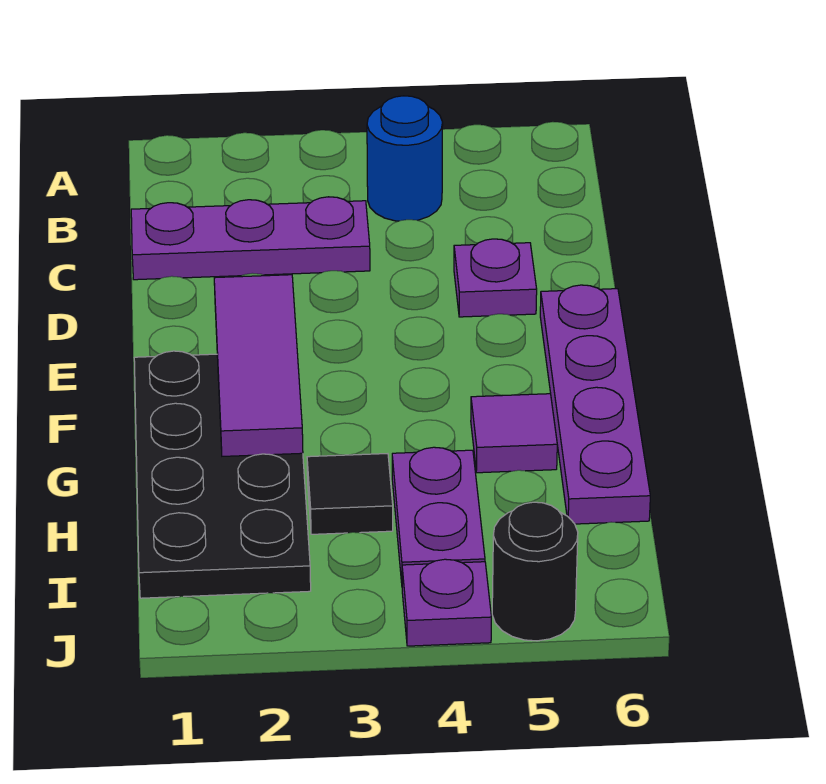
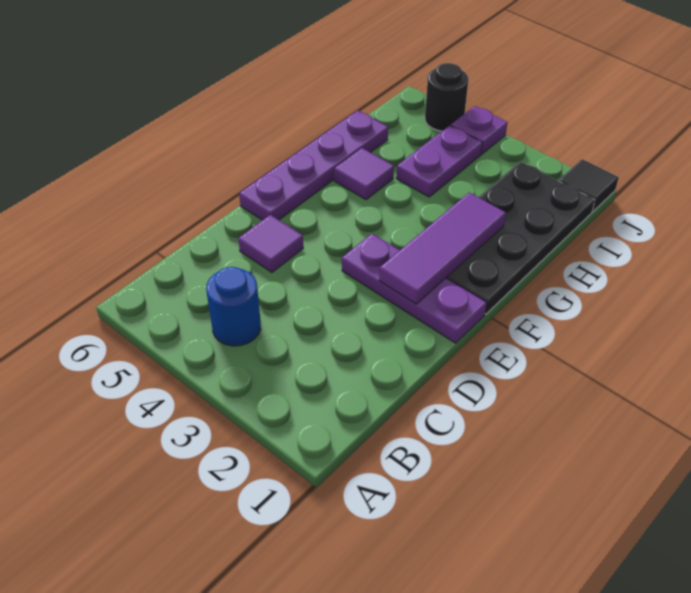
purple plate C1:C3 level 1 -> purple plate E1:E3 level 1
purple plate D5 level 1 -> purple tile D5 level 1
black tile H3 level 1 -> black tile J1 level 1

